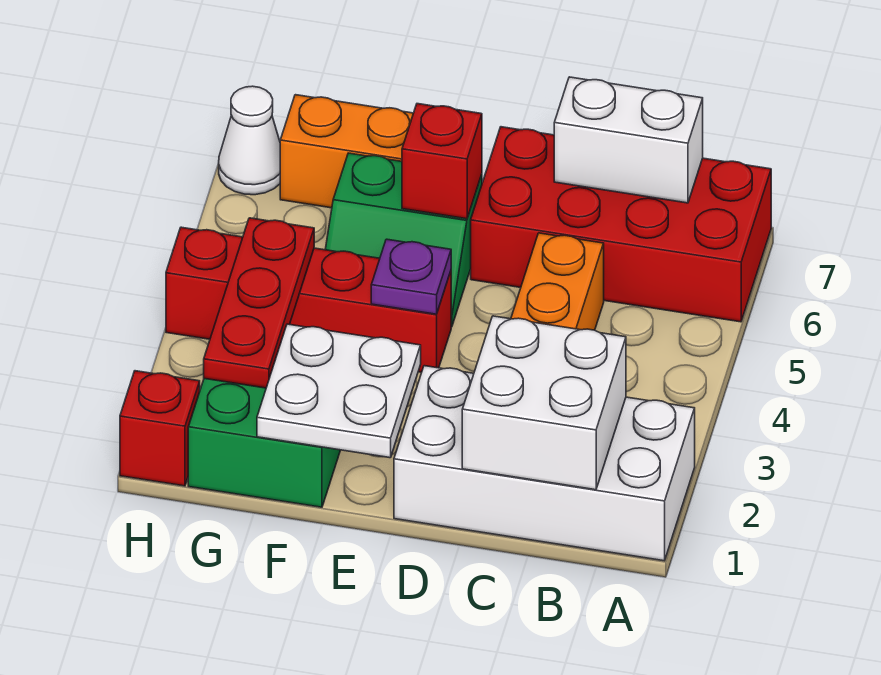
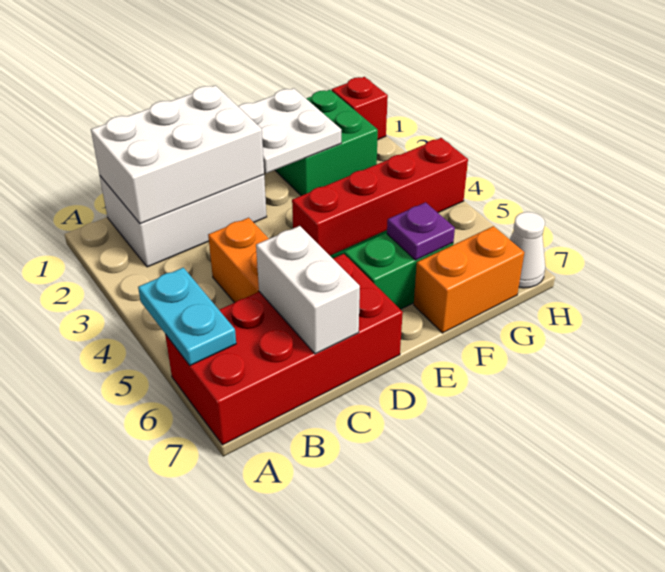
white brick A1:D2 level 1 -> white brick B1:D2 level 1
none -> cyan plate A5:A6 level 2
white brick B1:C2 level 2 -> white brick B1:D2 level 2
white brick B7:C7 level 2 -> white brick C6:C7 level 2
purple plate E4 level 2 -> purple plate F6 level 2
red brick E6 level 2 -> none
red plate G2:G4 level 2 -> none

